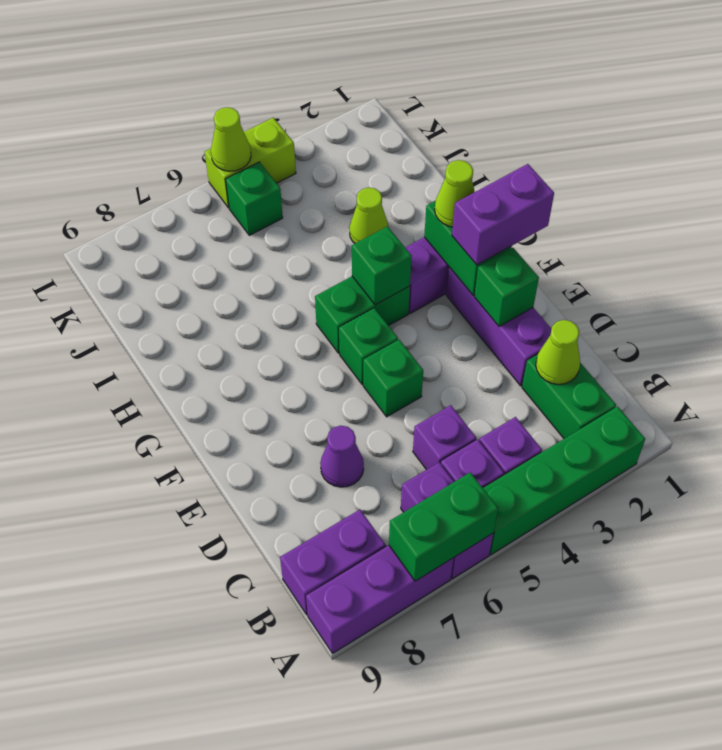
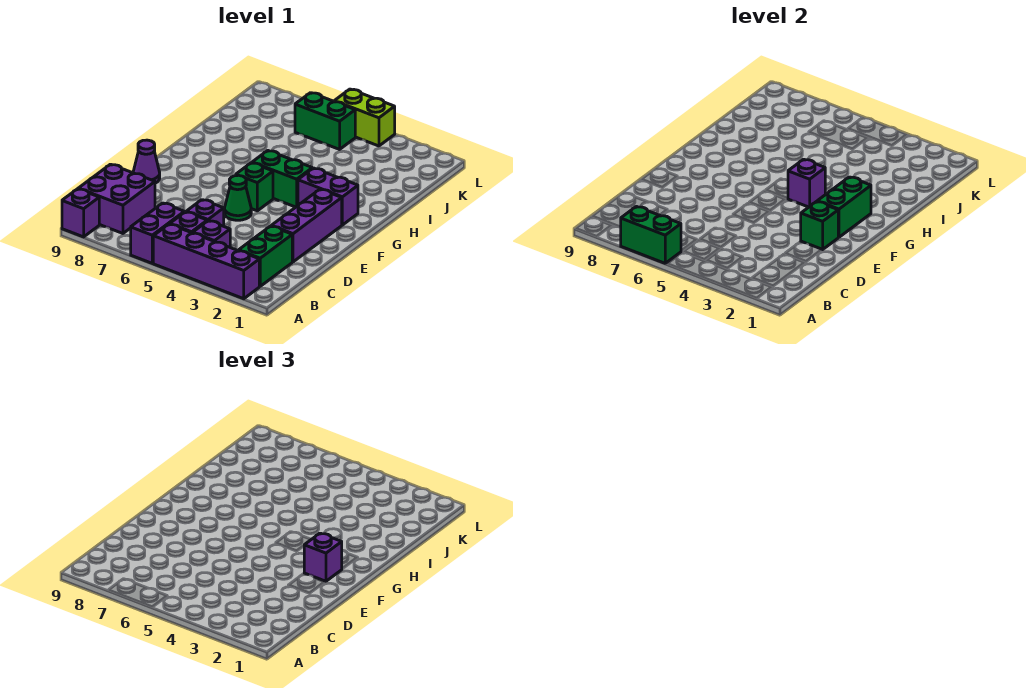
green brick A2:A5 level 1 -> purple brick A2:A5 level 1
purple brick A7:A9 level 1 -> purple brick A9 level 1
purple brick B8:B9 level 1 -> purple brick B8:C9 level 1
lime cone C2 level 2 -> none
purple cone D7 level 1 -> purple cone E9 level 1
green brick E5 level 1 -> green cone E5 level 1
purple brick F1:F2 level 3 -> purple brick F2 level 3
lime cone G2 level 3 -> none
green brick G4 level 2 -> purple brick G4 level 2
lime cone I3 level 1 -> none
green brick K5 level 1 -> green brick K5:K6 level 1
lime cone L5 level 2 -> none

